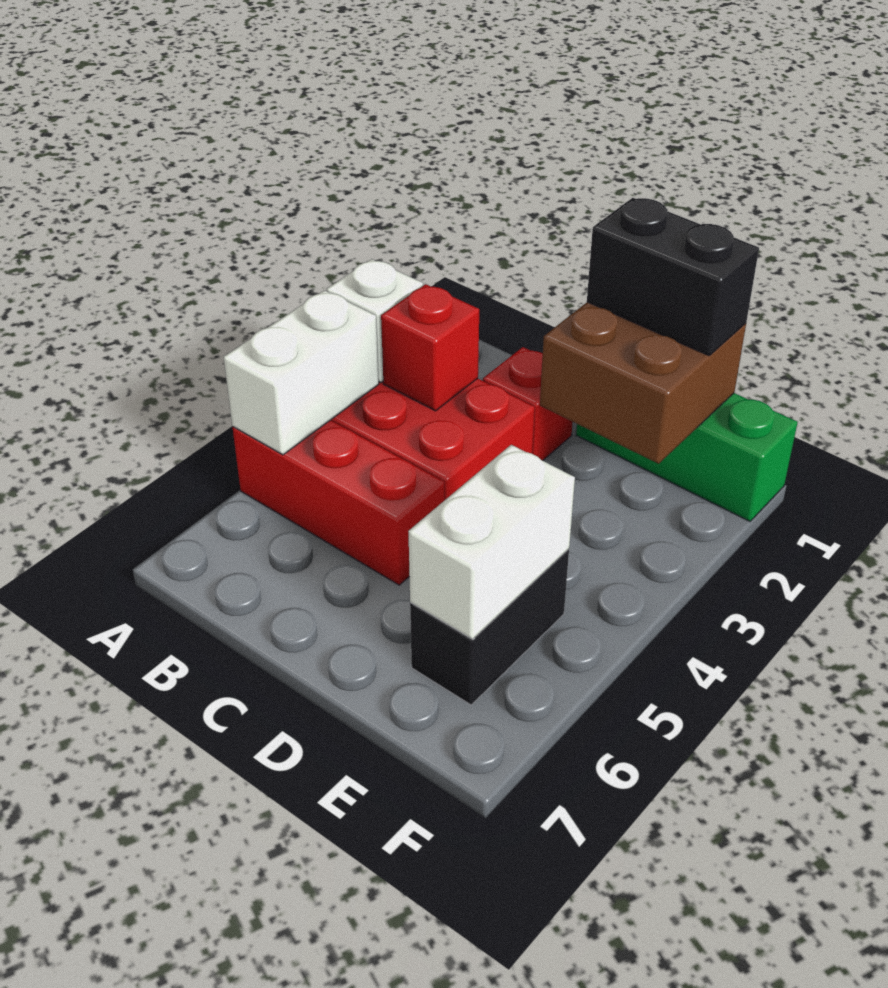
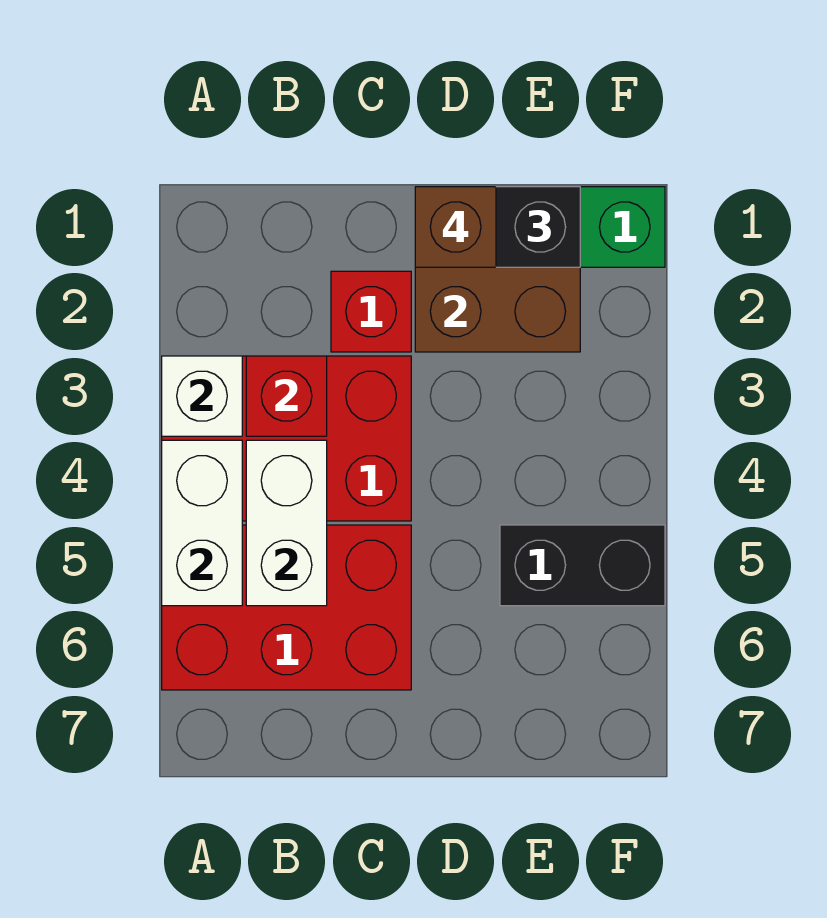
red brick A5:C5 level 1 -> red brick A5:C6 level 1
none -> brown brick D1 level 4
black brick E5:E6 level 1 -> black brick E5:F5 level 1
white brick E5:E6 level 2 -> white brick B4:B5 level 2

